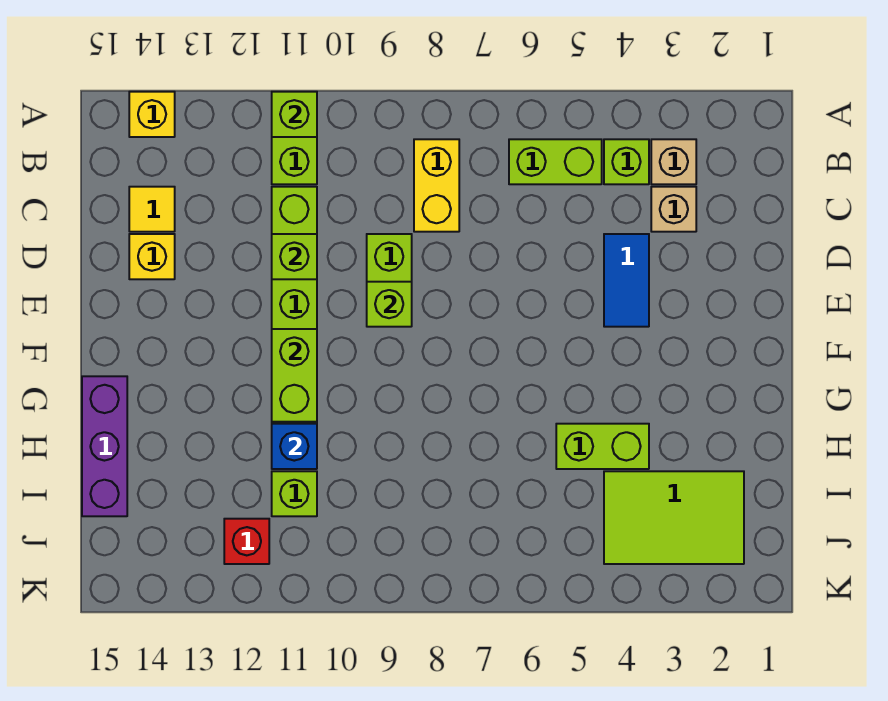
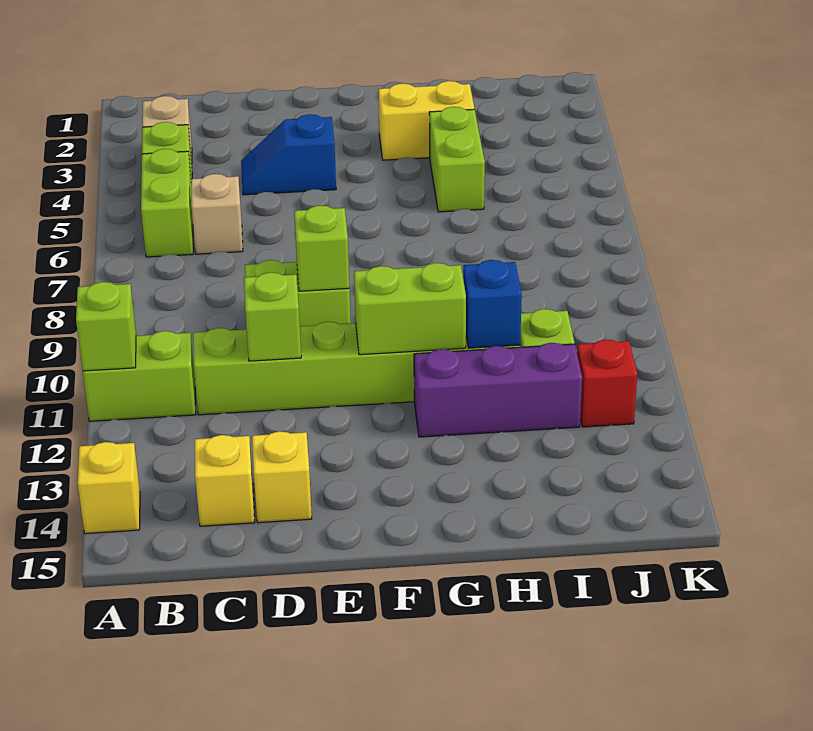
yellow brick B8:C8 level 1 -> yellow brick G3:H3 level 1
tan brick C3 level 1 -> tan brick C6 level 1
yellow tile C14 level 1 -> yellow brick C14 level 1
blue tile D4:E4 level 1 -> blue slope D4:E4 level 1 top E
purple brick G15:I15 level 1 -> purple brick G12:I12 level 1
lime tile I2:J4 level 1 -> none

